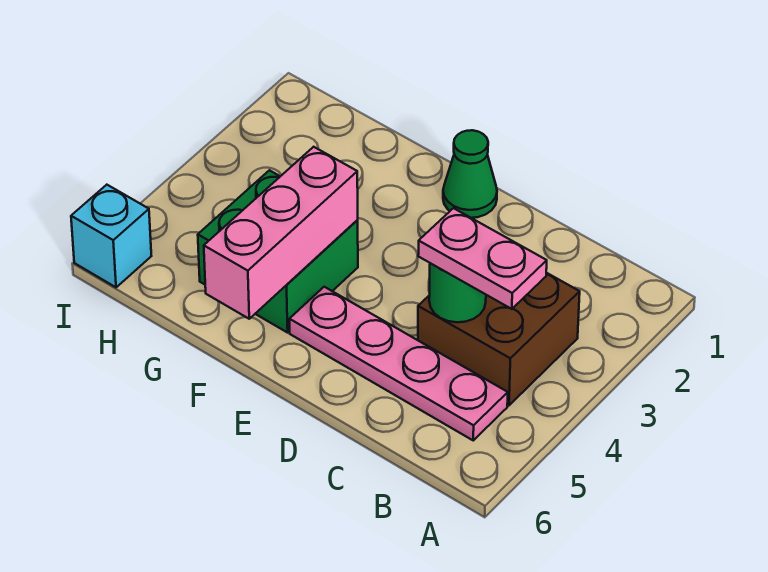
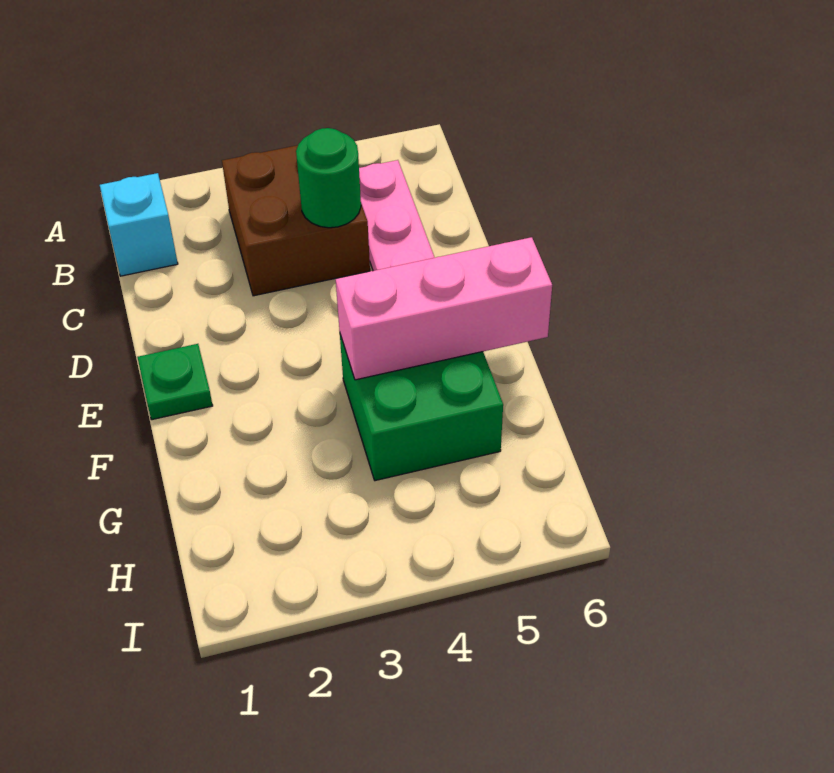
pink plate B4:C4 level 3 -> none
green cone E1 level 1 -> green plate E1 level 1
cyan brick I6 level 1 -> cyan brick B1 level 1

